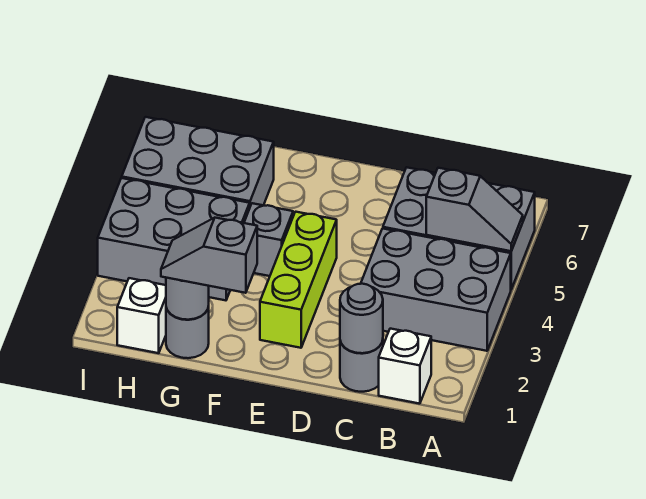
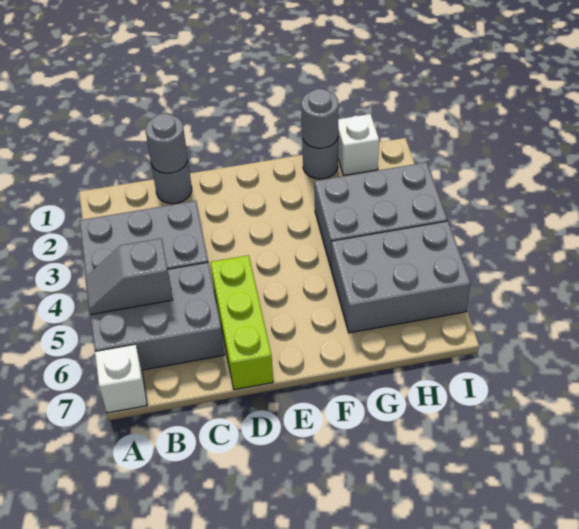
white brick B1 level 1 -> white brick A7 level 1
lime brick E2:E4 level 1 -> lime brick D5:D7 level 1
grey slope F1:G1 level 3 top F -> none
grey brick F4 level 1 -> none

